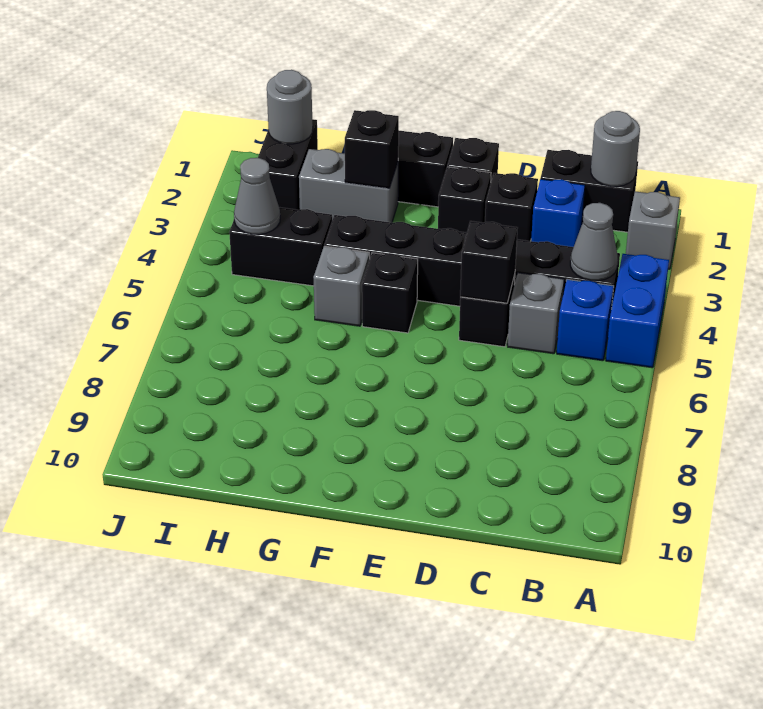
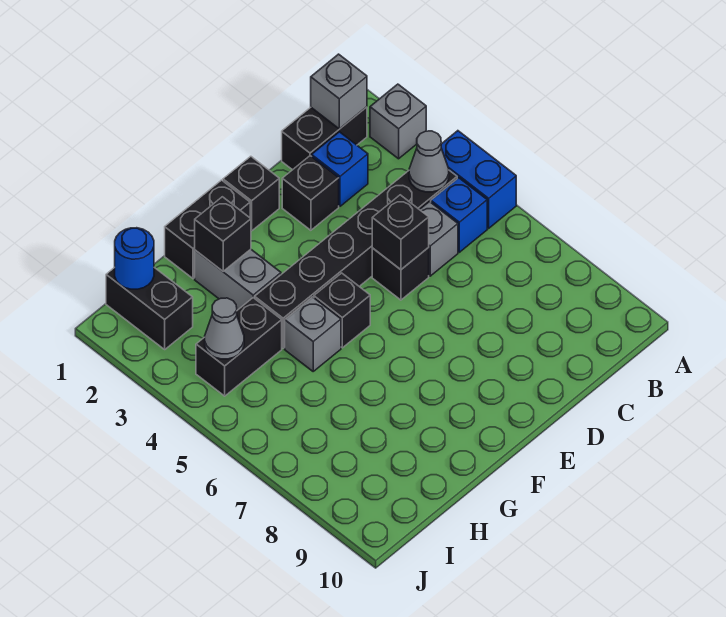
grey round brick B1 level 2 -> grey brick B1 level 2
black brick E2 level 1 -> none
grey brick G2:H2 level 1 -> grey brick G2:G3 level 1
grey round brick I1 level 2 -> blue round brick I1 level 2

